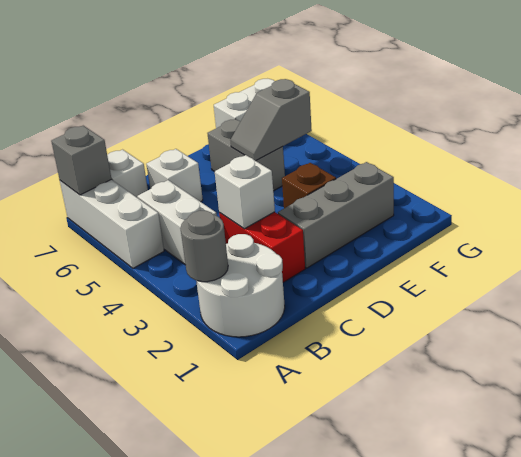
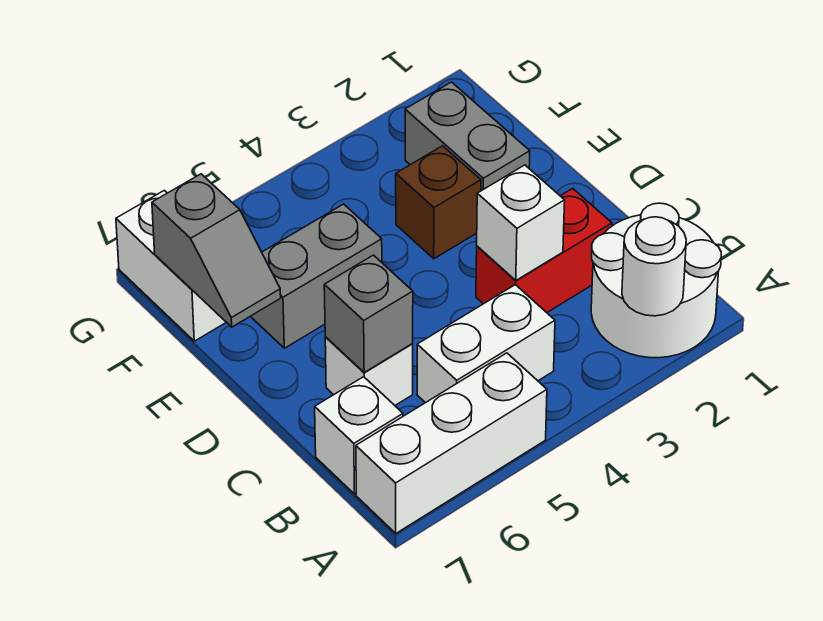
grey round brick A2 level 2 -> white round brick A2 level 2
grey brick A7 level 2 -> grey brick C6 level 2
grey brick D2:F2 level 1 -> grey brick E2:F2 level 1
grey slope E5:F5 level 2 top F -> grey slope E7:F7 level 2 top F

